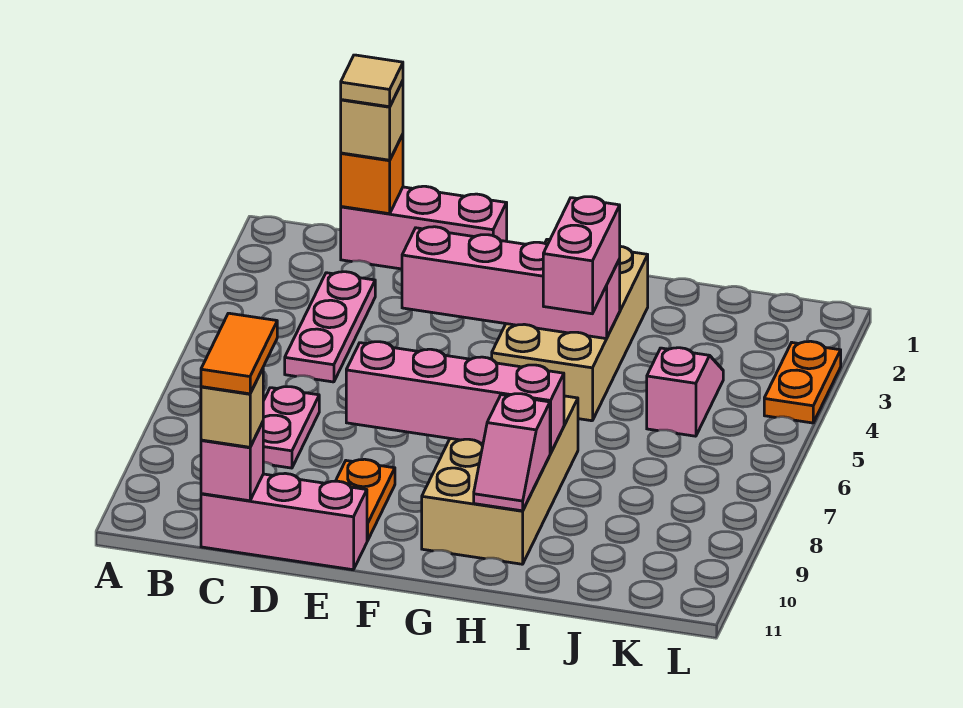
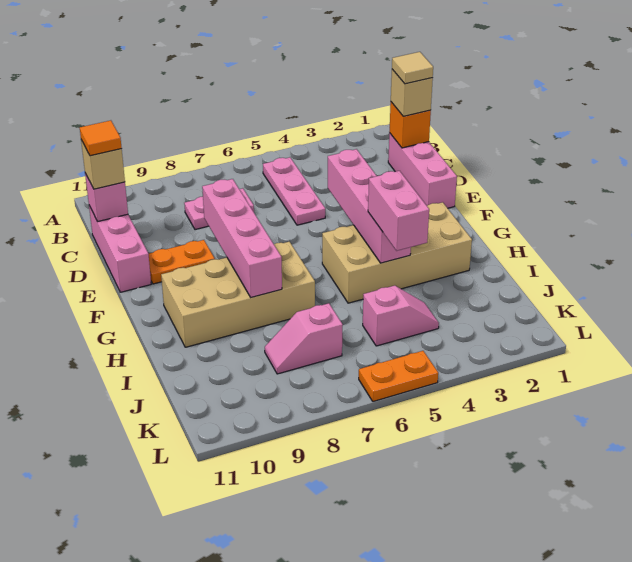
pink plate C3:C5 level 1 -> pink plate B5:D5 level 1
orange tile C10:C11 level 4 -> orange tile C11 level 4
pink brick H4:H5 level 3 -> pink brick H4:I4 level 3
pink slope H9:H10 level 2 top 9 -> pink slope J7:J8 level 1 top 7
orange plate L3:L4 level 1 -> orange plate L5:L6 level 1

